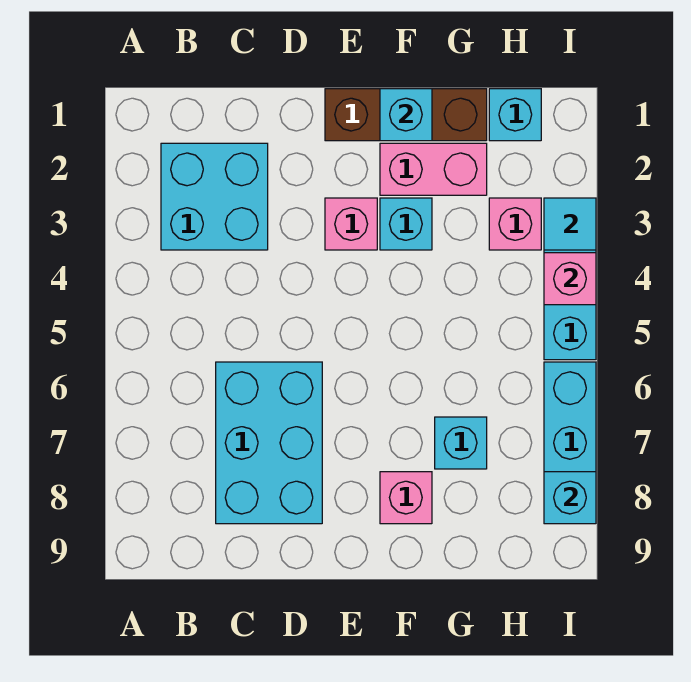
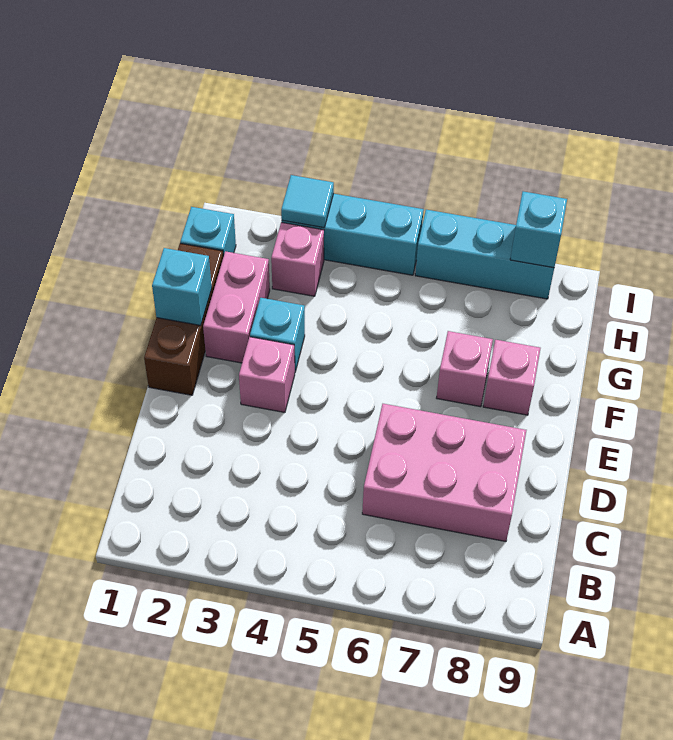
cyan brick B2:C3 level 1 -> none
cyan brick C6:D8 level 1 -> pink brick C6:D8 level 1
cyan brick G7 level 1 -> none
pink brick I4 level 2 -> pink brick F7 level 1

